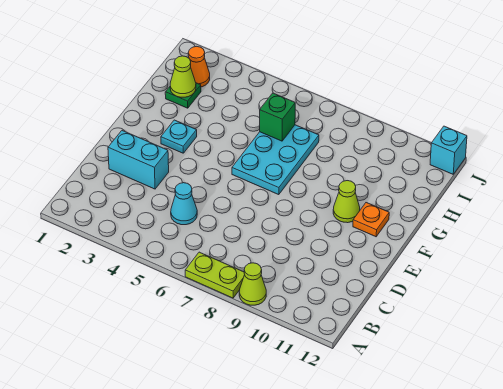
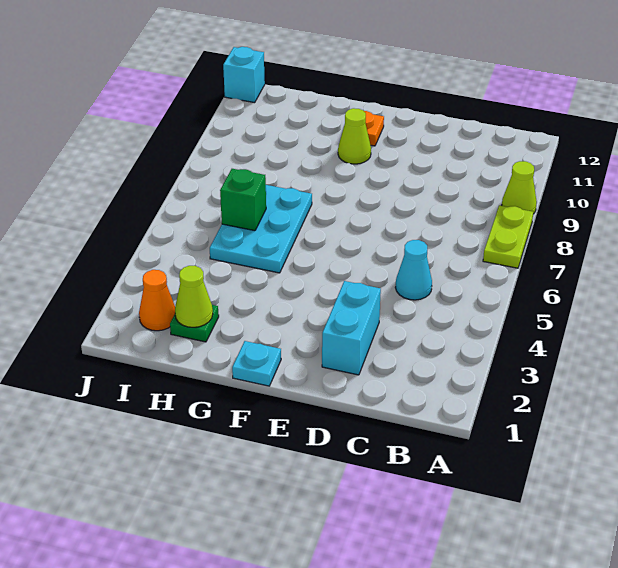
cyan plate F3 level 1 -> cyan plate F1 level 1
cyan plate F6:H7 level 1 -> cyan plate G5:H7 level 1

